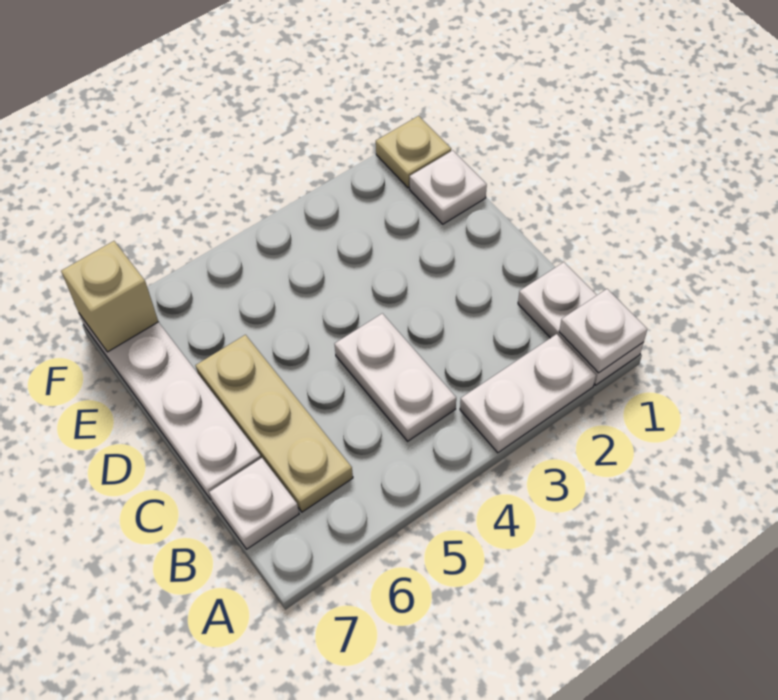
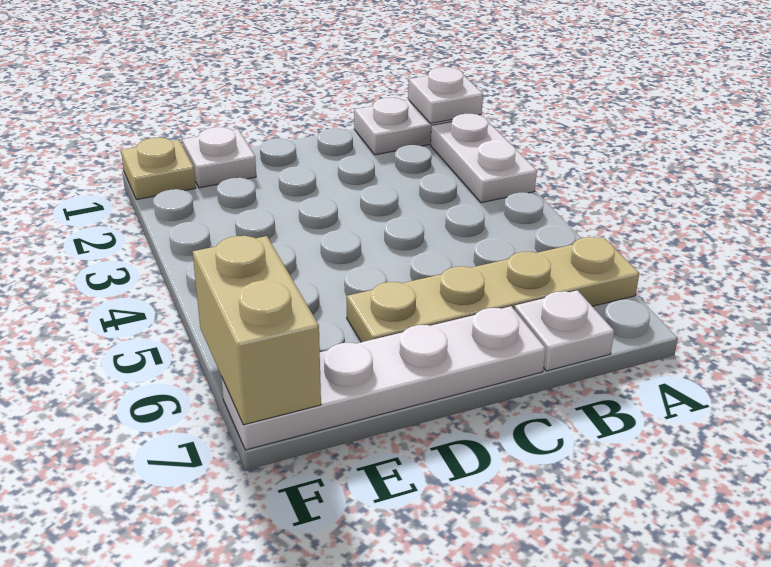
white plate B4:C4 level 1 -> none
tan plate B6:D6 level 1 -> tan plate A6:D6 level 1
tan brick F7 level 2 -> tan brick F6:F7 level 2

